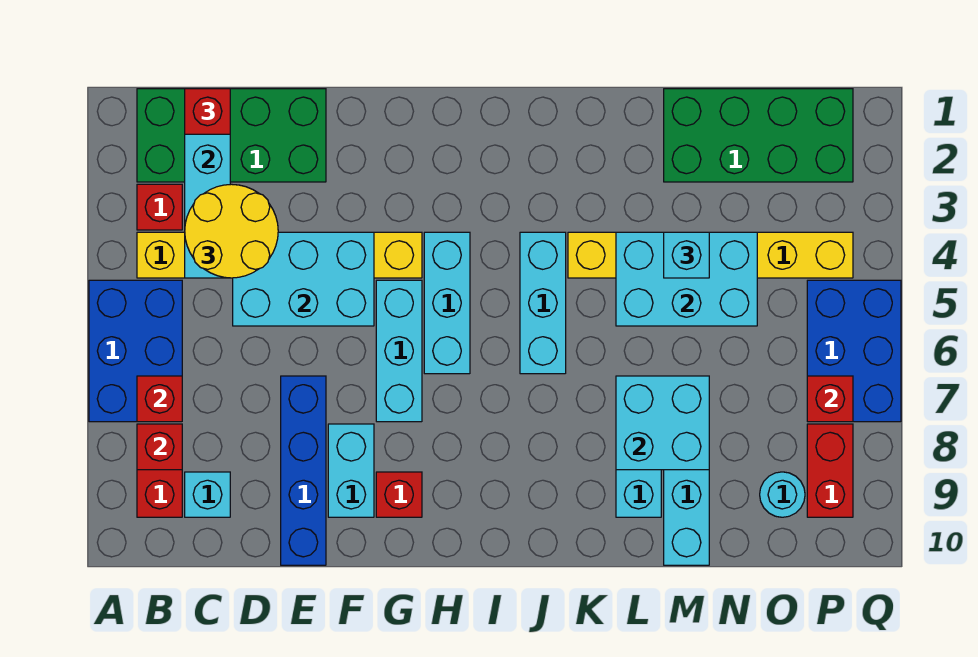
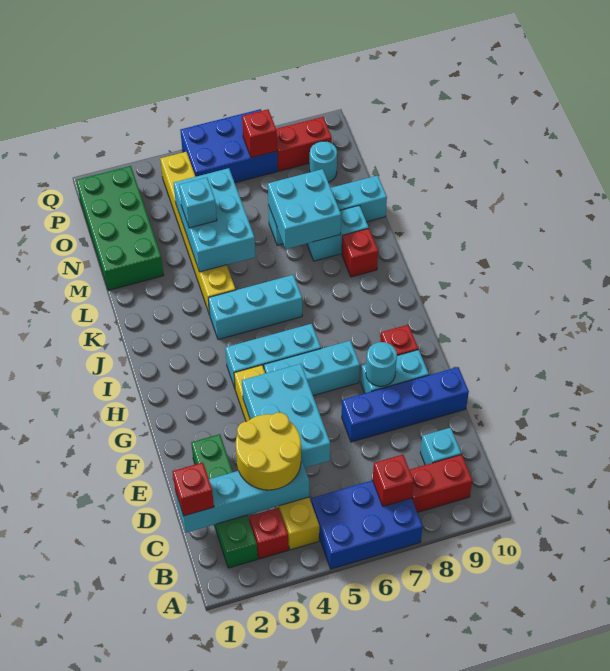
green brick B1:E2 level 1 -> green brick B2:E2 level 1
red brick B8 level 2 -> red brick K9 level 1
none -> cyan round brick F8 level 2

